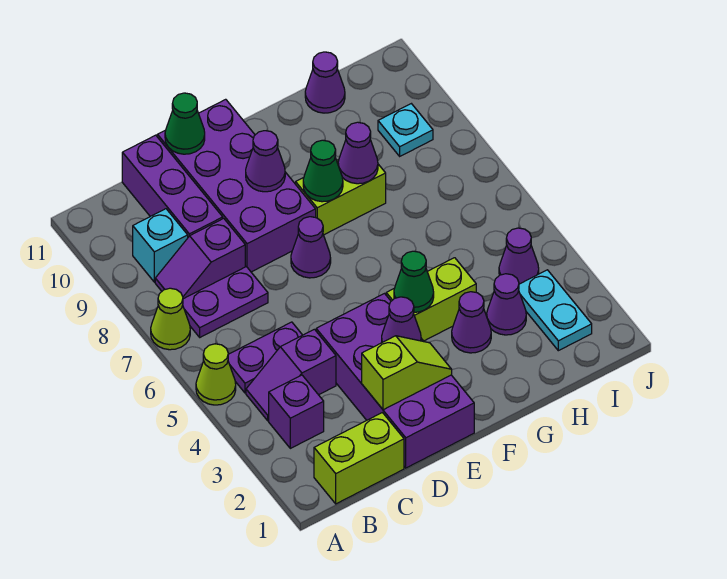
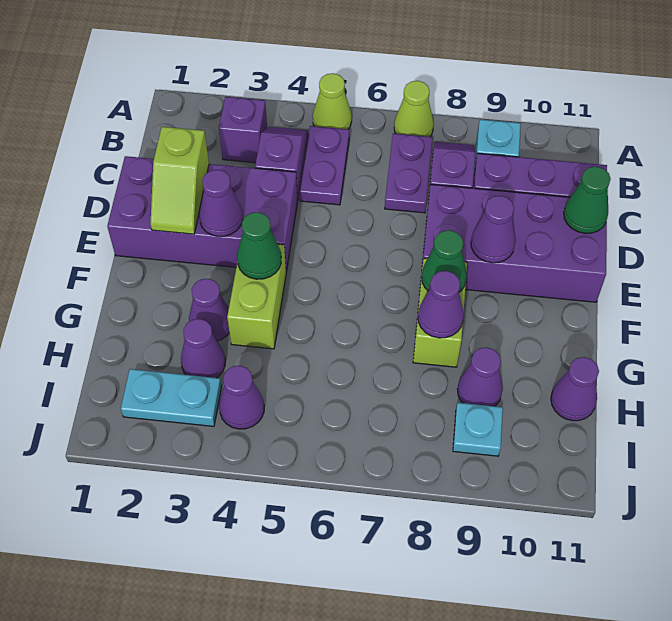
lime brick B1:C1 level 1 -> none
purple cone E7 level 1 -> purple cone H9 level 1

